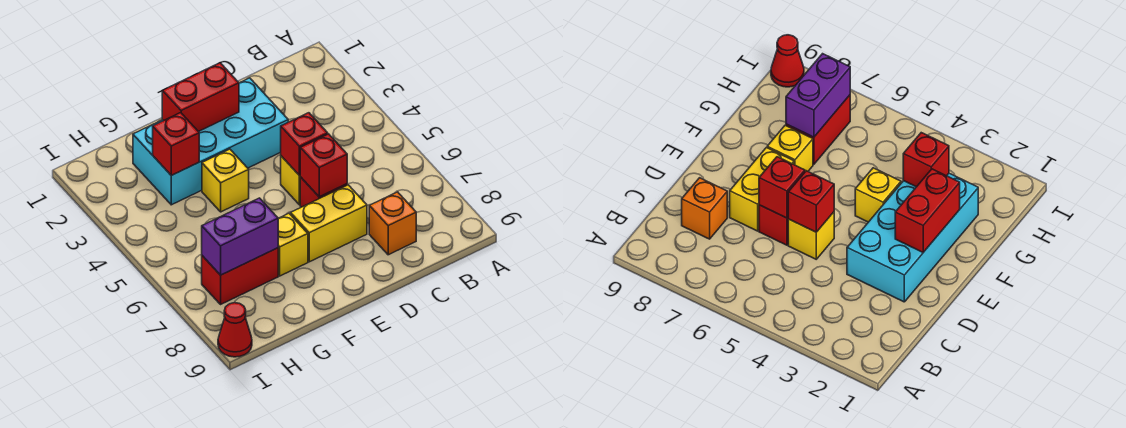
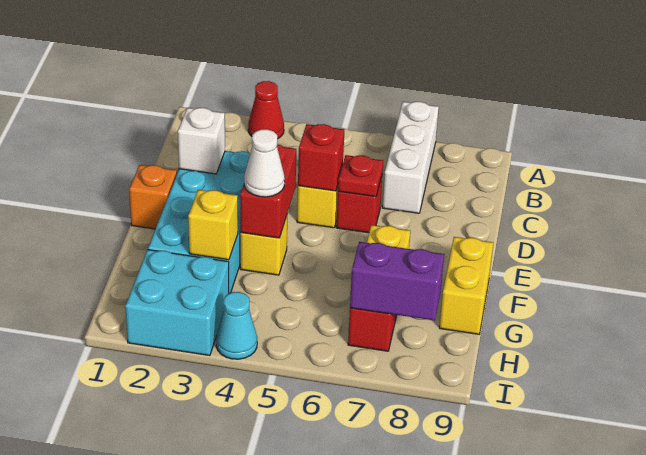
none -> white brick A7:C7 level 1
orange brick C8 level 1 -> orange brick E1 level 1
none -> white brick D2 level 2
red brick D6 level 2 -> red plate D6 level 2
yellow brick D7:E7 level 1 -> yellow brick F9:G9 level 1
red brick E2:F2 level 2 -> red brick E4:F4 level 2
none -> white cone F4 level 3
red brick G3 level 2 -> yellow brick G3 level 2
purple brick G7:H7 level 2 -> purple brick H7:H8 level 2
none -> cyan brick H2:I3 level 1
none -> cyan cone I4 level 1
red cone I9 level 1 -> red cone A3 level 1

